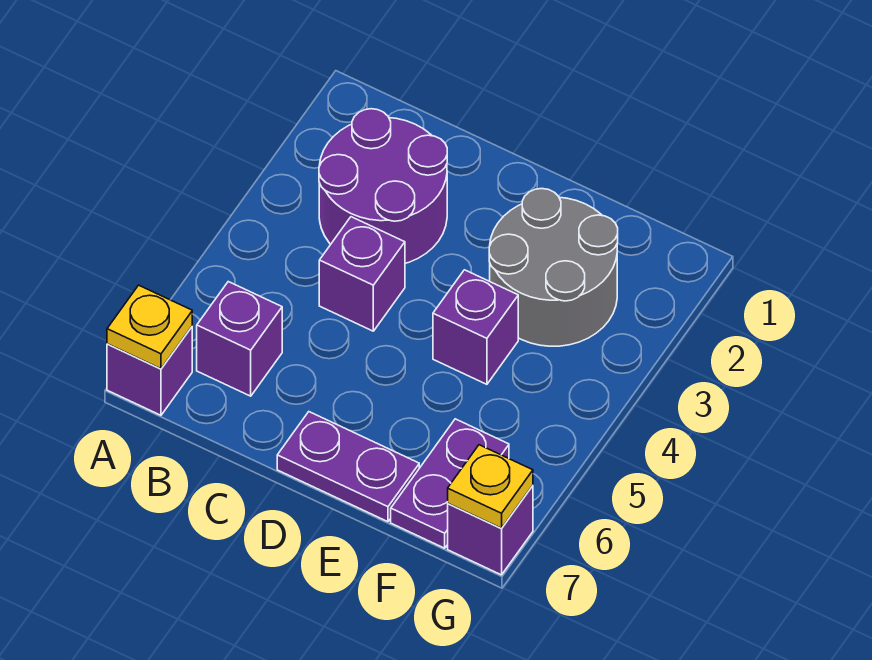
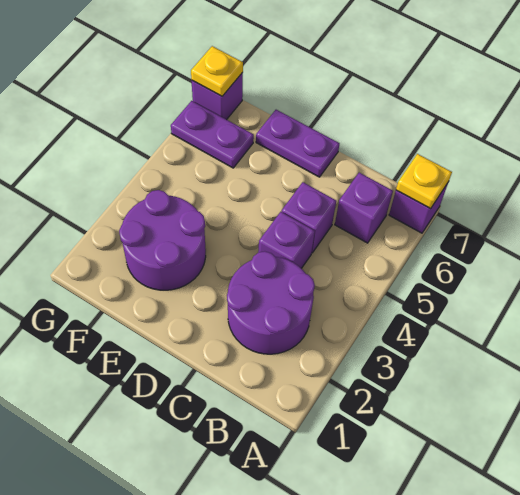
grey round brick E2:F3 level 1 -> purple round brick E2:F3 level 1
purple brick E4 level 1 -> purple brick C5 level 1
purple plate F6:F7 level 1 -> purple plate F6:G6 level 1

